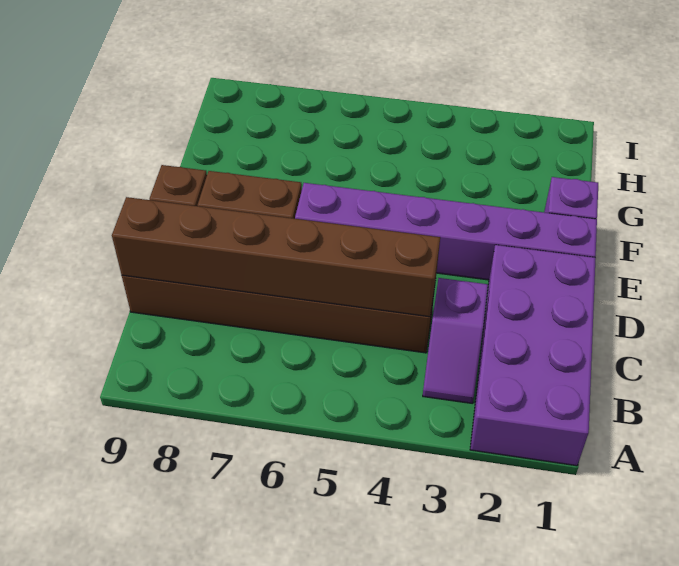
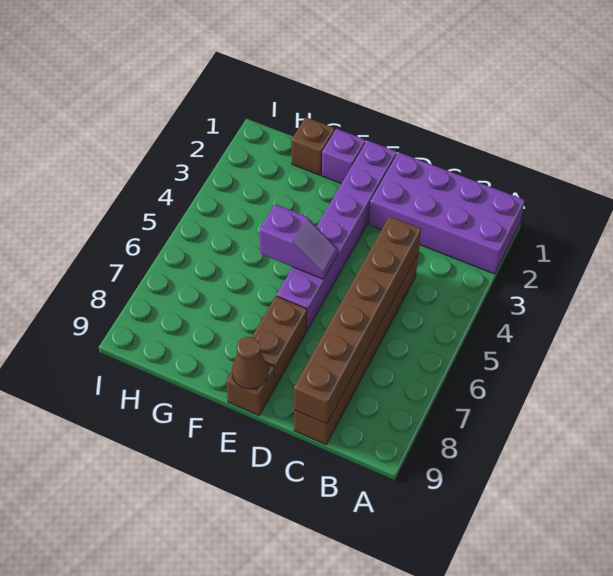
purple slope B3:C3 level 1 top C -> purple slope E5:F5 level 2 top F
none -> brown cone E9 level 2
none -> brown brick G1 level 1

